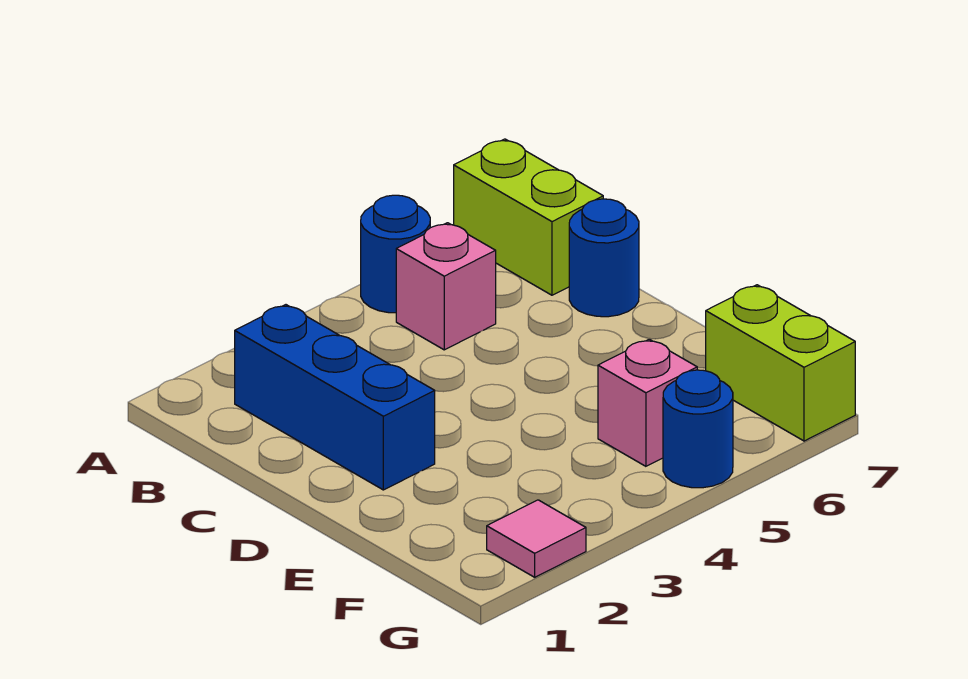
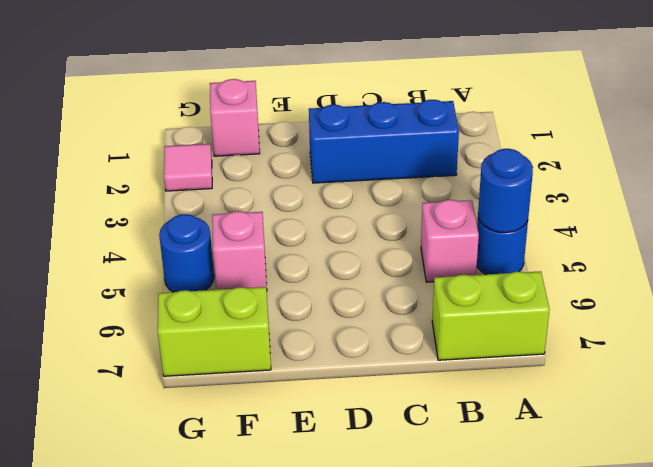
blue round brick C7 level 1 -> blue round brick A5 level 2
none -> pink brick F1 level 1

